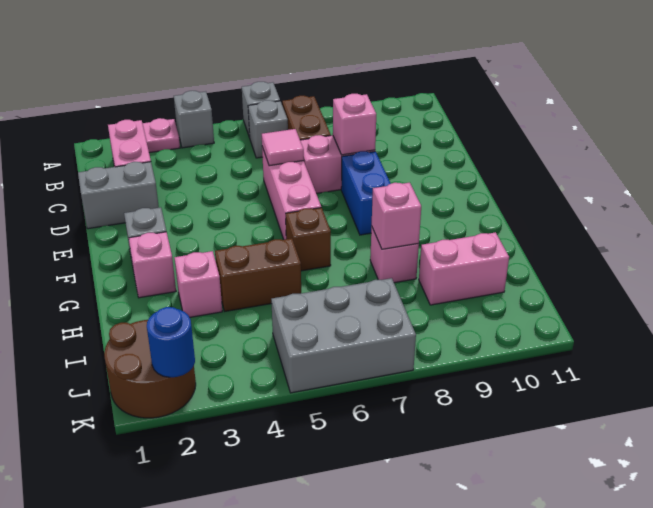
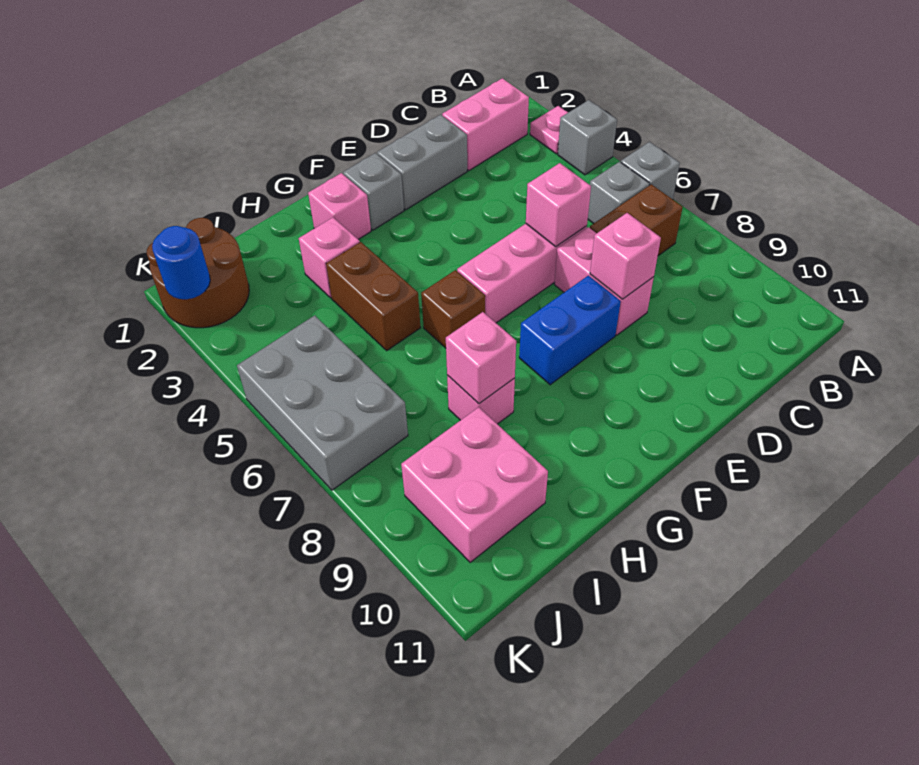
grey brick D1:D2 level 1 -> grey brick D2:E2 level 1
pink tile D6 level 2 -> pink brick D6 level 2
pink brick I9:I10 level 1 -> pink brick I9:J10 level 1

